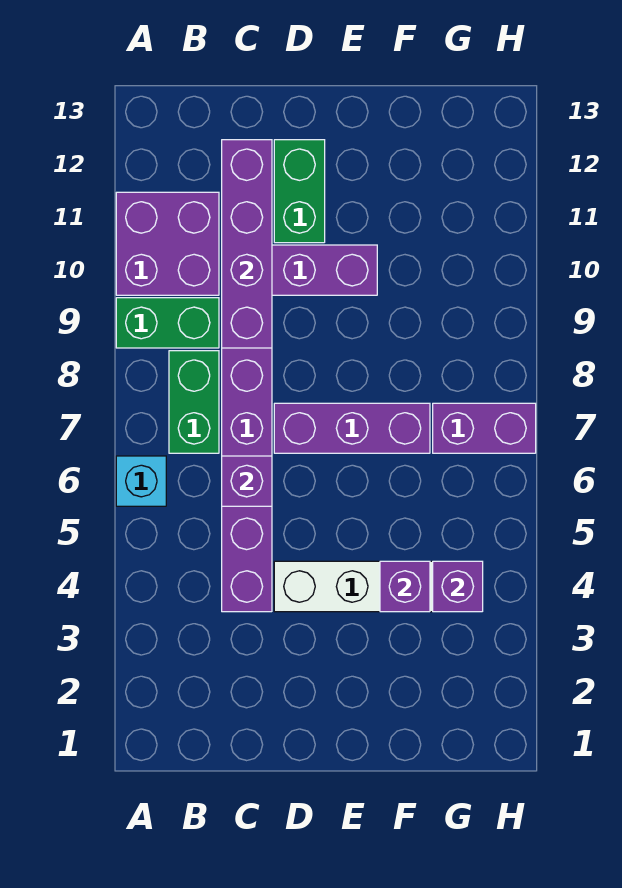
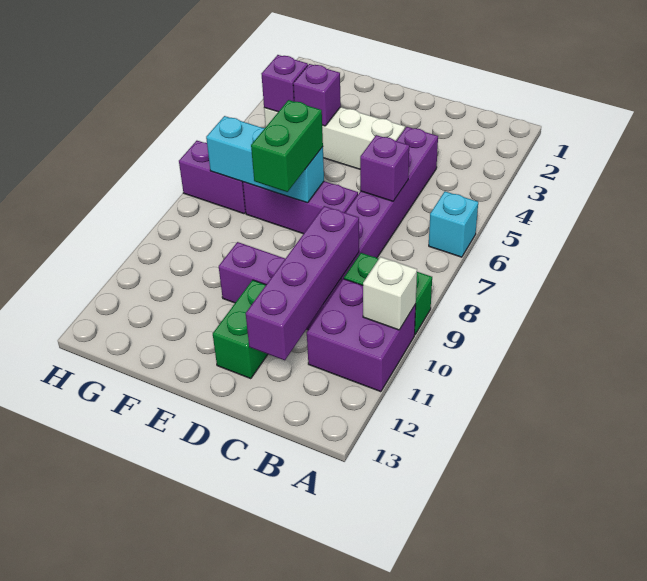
none -> white brick A10 level 2
green brick B7:B8 level 1 -> green brick E7:E8 level 3
none -> cyan brick E7:G7 level 2

